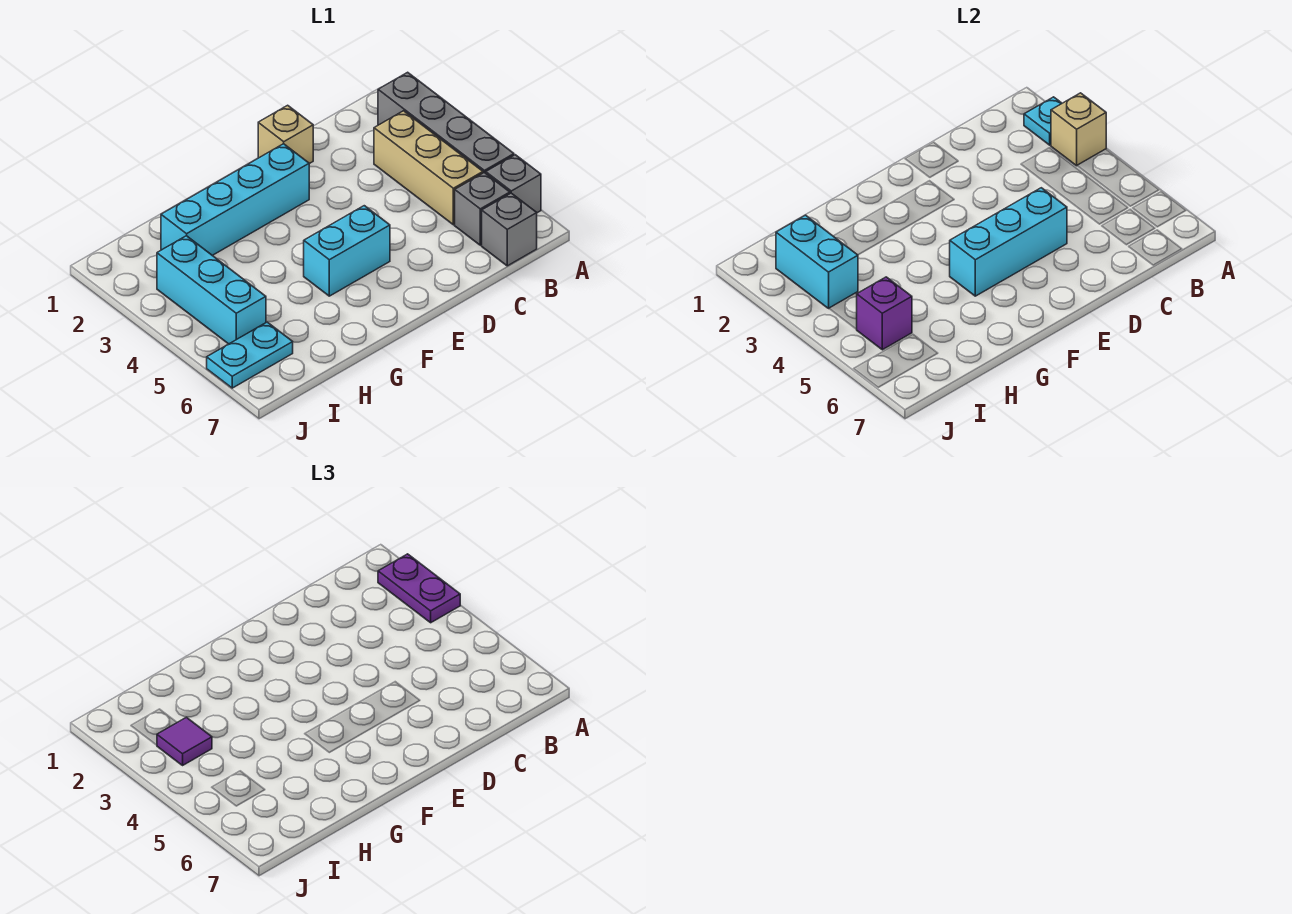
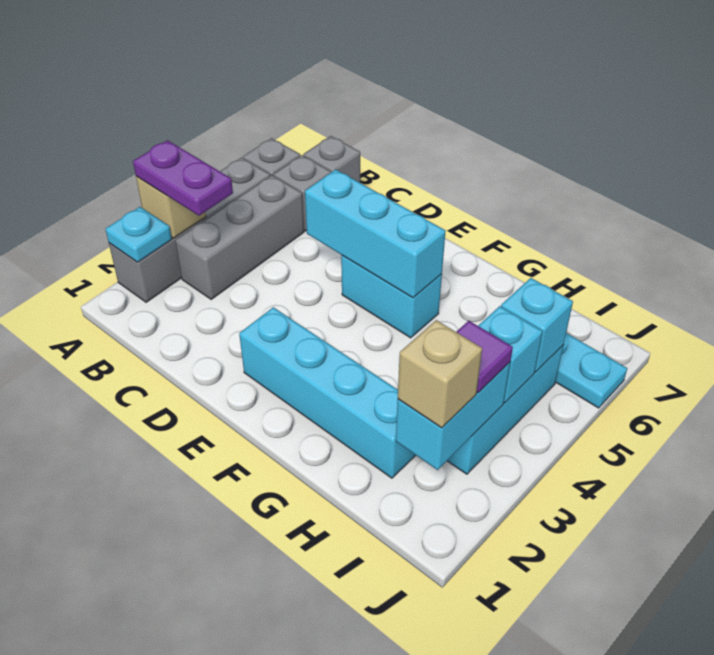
purple plate A2:A3 level 3 -> purple plate A3:B3 level 3
tan brick B3:B5 level 1 -> grey brick B3:B5 level 1
tan brick D1 level 1 -> tan brick I2 level 3
none -> cyan brick I4 level 2
purple brick I5 level 2 -> cyan brick I5 level 2

